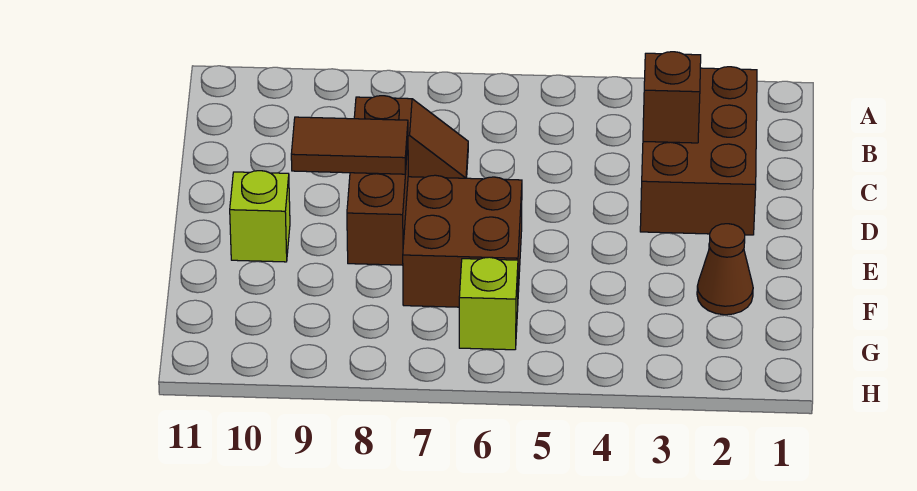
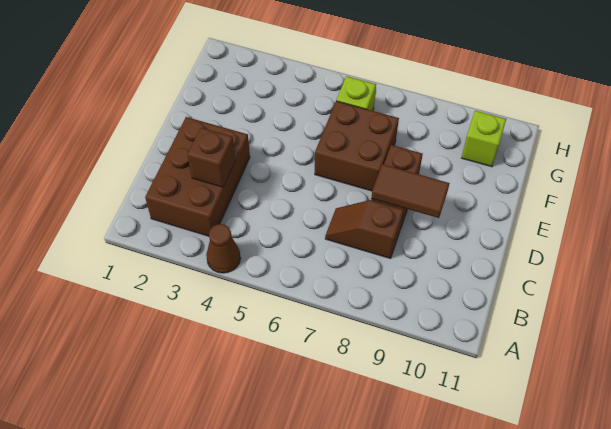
lime brick E10 level 1 -> lime brick G10 level 1
brown cone F2 level 1 -> brown cone A4 level 1

